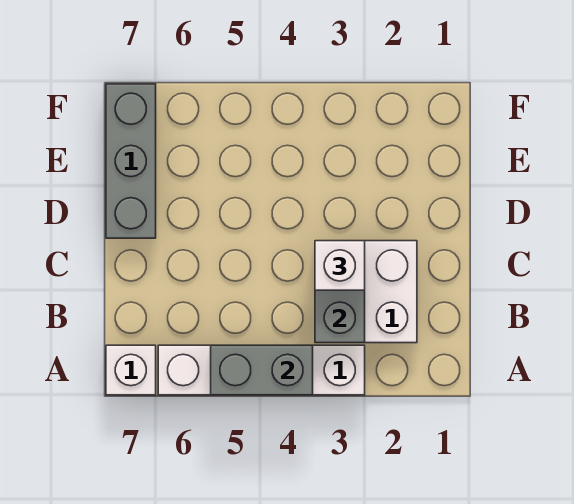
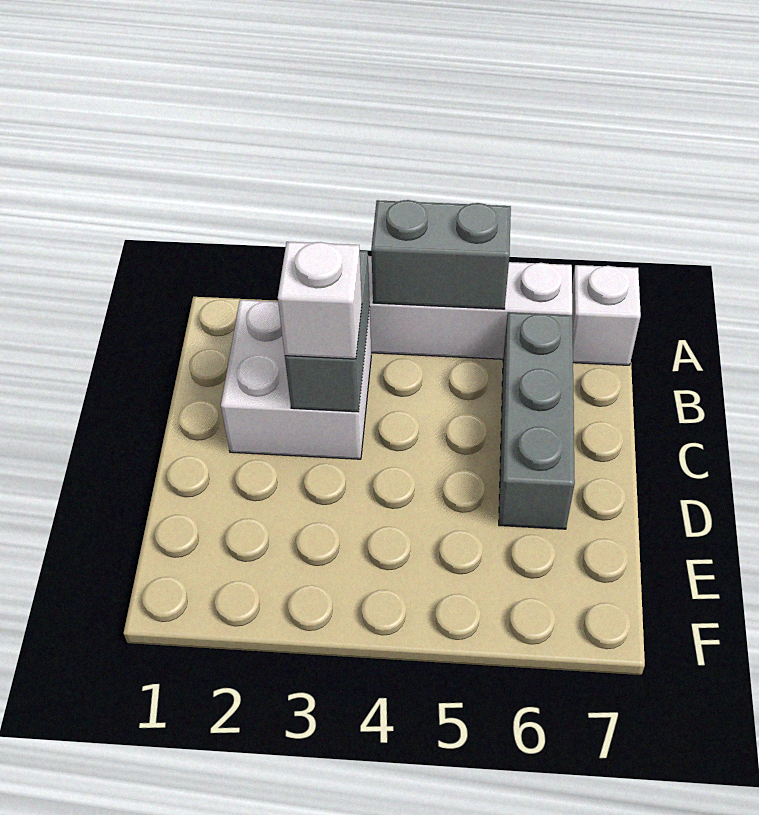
grey brick D7:F7 level 1 -> grey brick B6:D6 level 1

